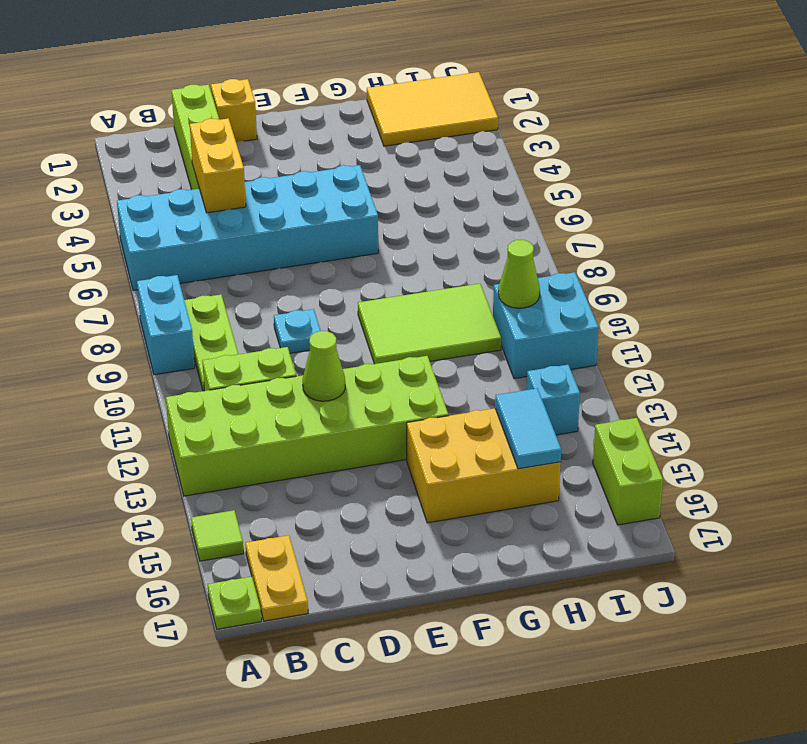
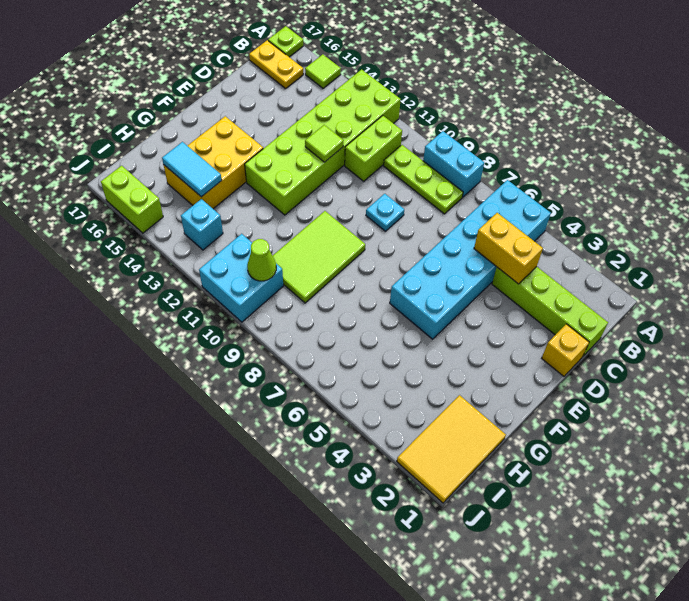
lime cone D12 level 2 -> lime tile D12 level 2

